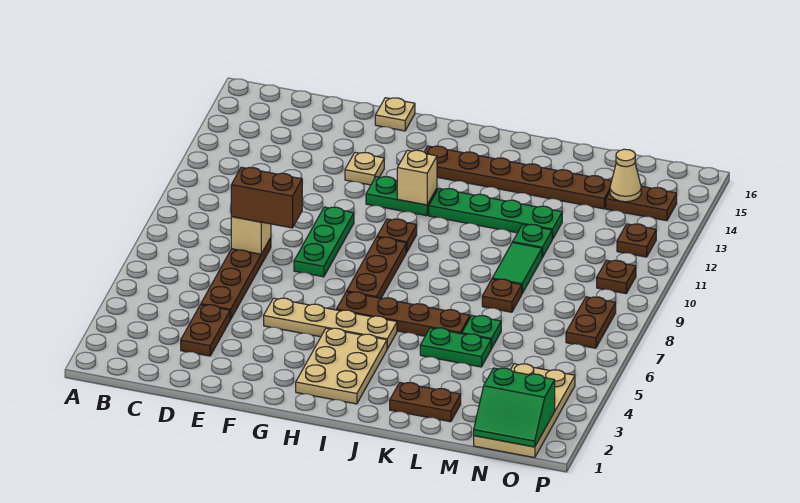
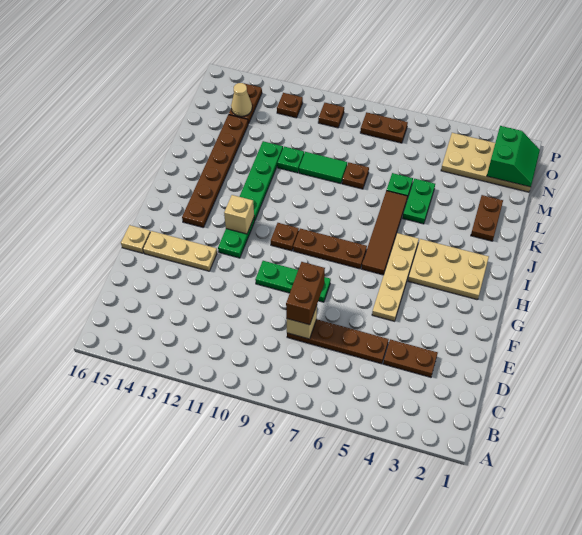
tan plate F13 level 1 -> tan plate F13:F15 level 1
brown plate H6:K6 level 1 -> brown tile H6:K6 level 1

